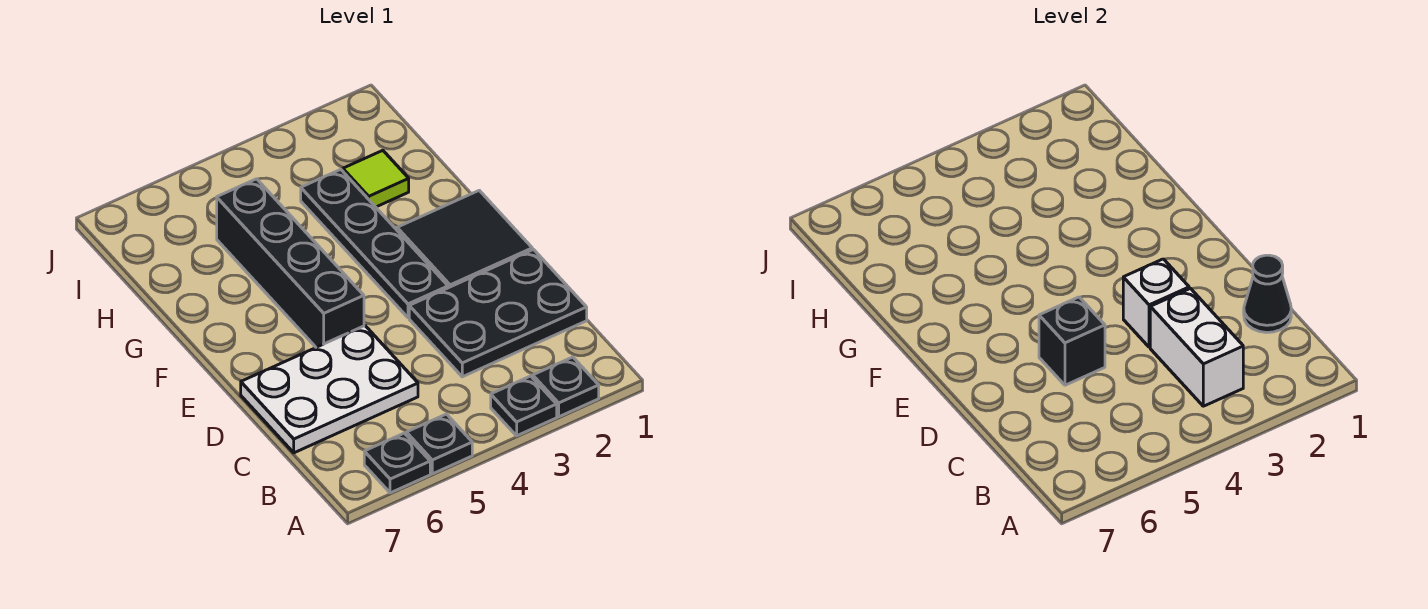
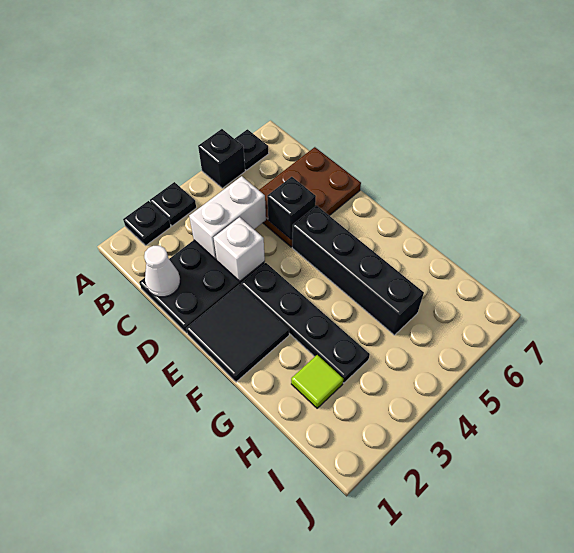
black plate A5 level 1 -> black brick A5 level 1
white brick B3:C3 level 2 -> white brick C3:C4 level 2
black cone C1 level 2 -> white cone C1 level 2
white plate C5:D7 level 1 -> brown plate C5:D7 level 1

